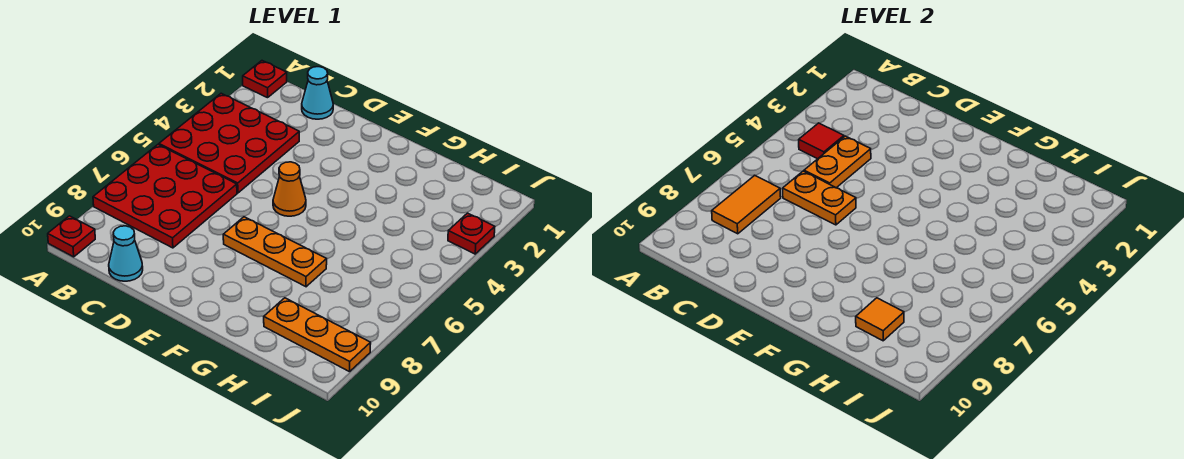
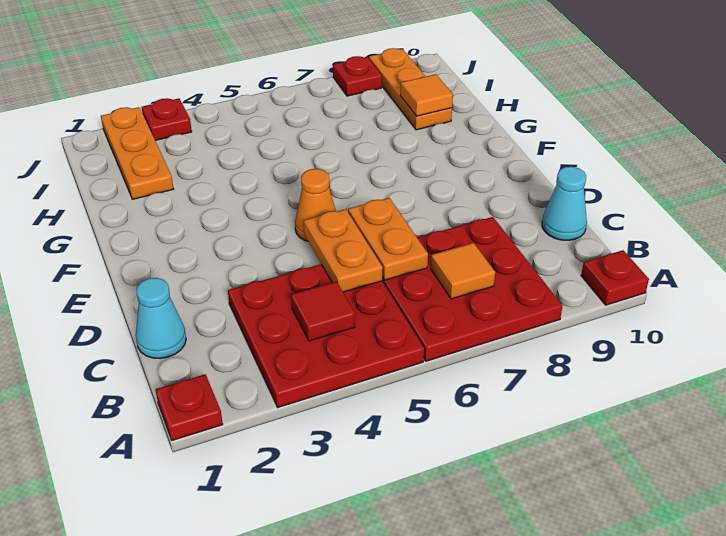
orange tile B7:B8 level 2 -> orange tile B7 level 2
orange plate C4:C5 level 2 -> orange plate C5:D5 level 2
orange plate E7:G7 level 1 -> orange plate H2:J2 level 1
none -> red plate J8 level 1

